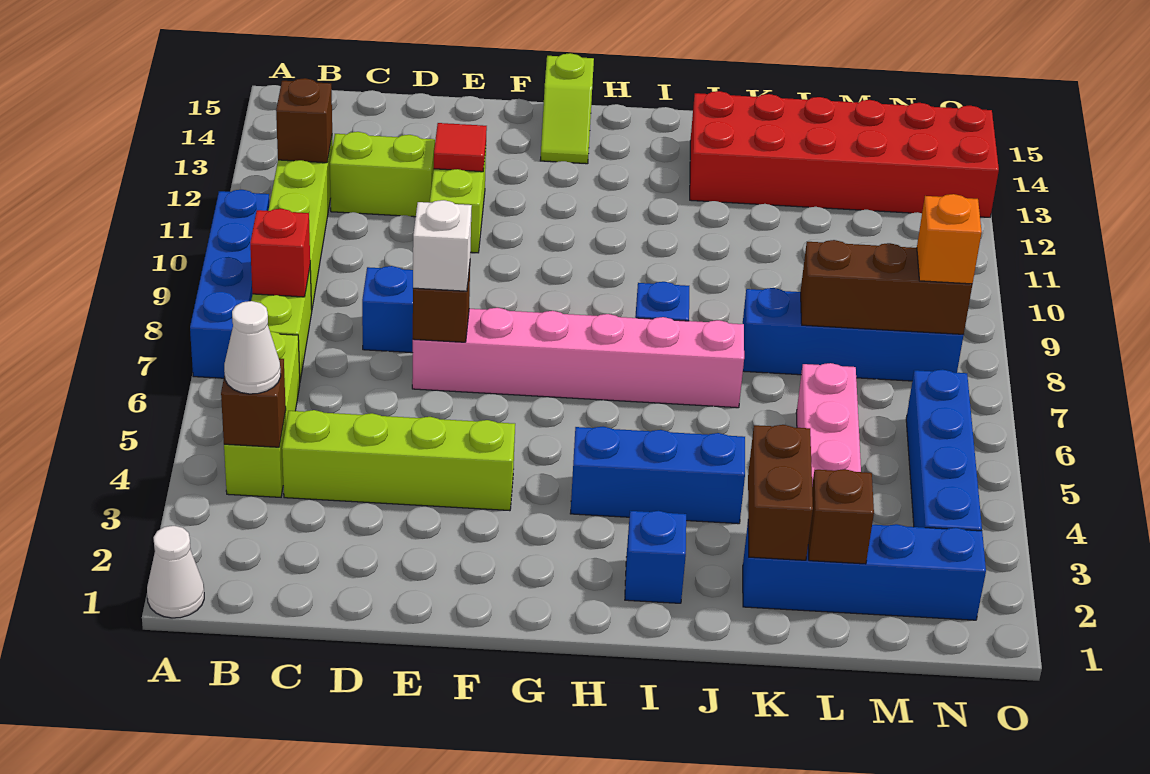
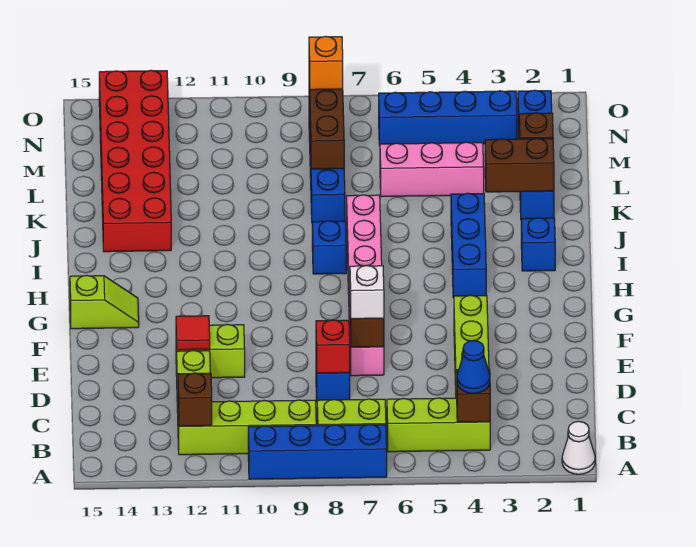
white cone B4 level 3 -> blue cone B4 level 3
red brick B8 level 2 -> red brick D8 level 2

